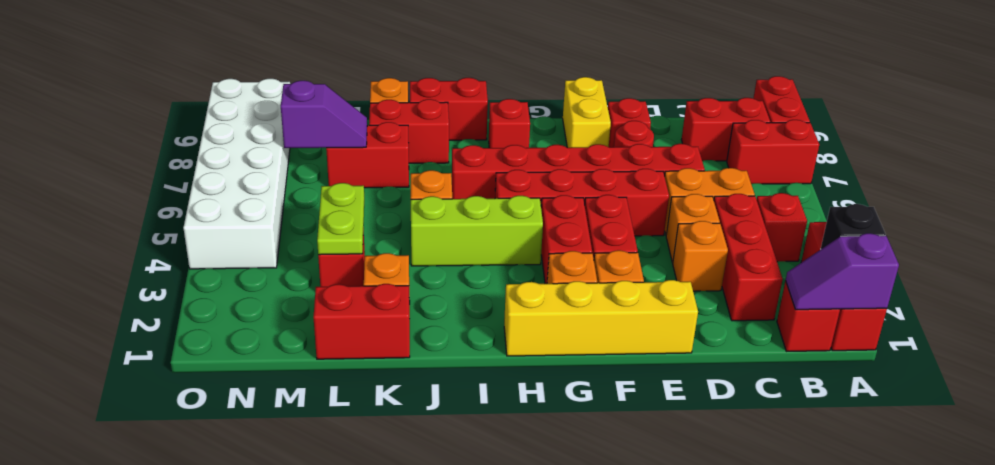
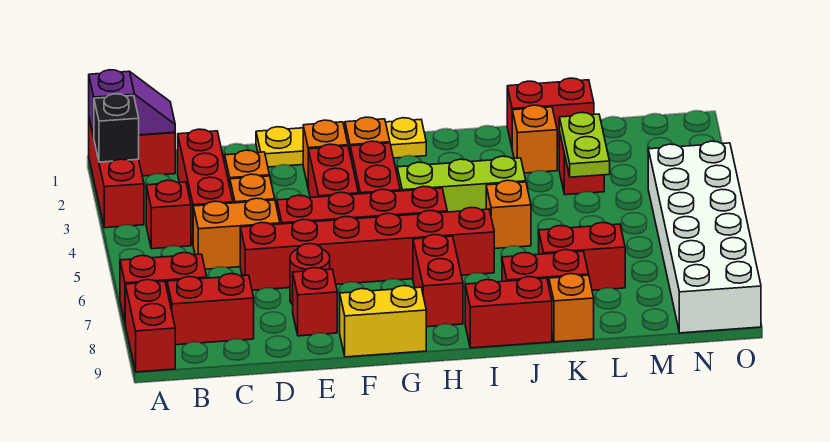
yellow brick E1:H1 level 1 -> yellow plate E1:H1 level 1
yellow brick F8:F9 level 1 -> yellow brick F9:G9 level 1
red brick H8 level 1 -> red brick H7:H8 level 1
purple slope L7:M7 level 2 top M -> none

